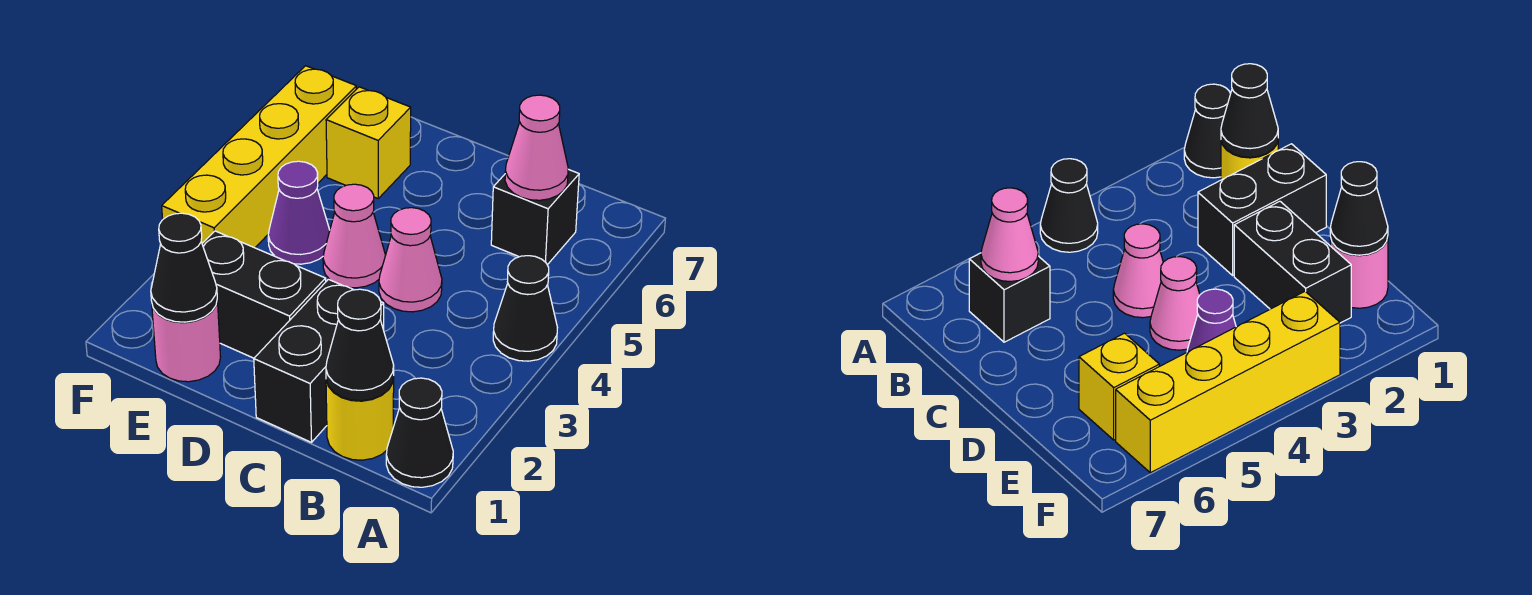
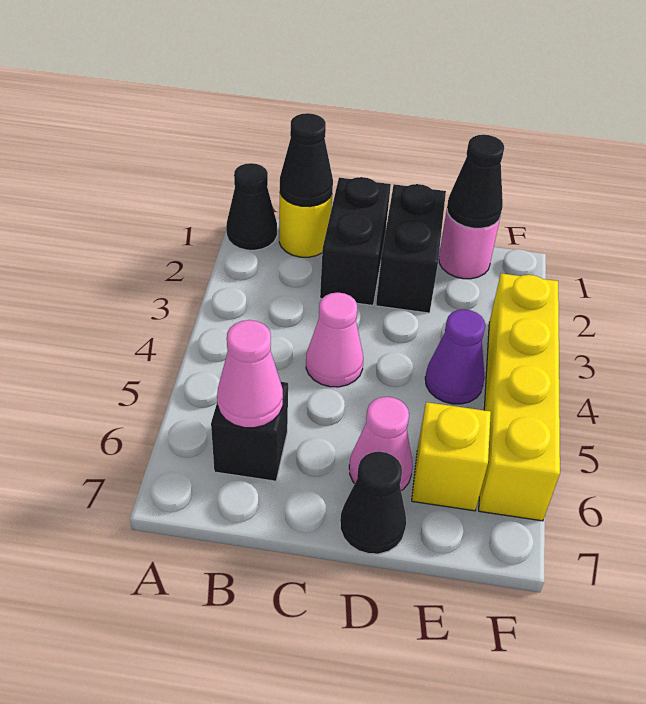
black cone A4 level 1 -> black cone D7 level 1
black brick D2:E2 level 1 -> black brick D1:D2 level 1
pink cone D4 level 1 -> pink cone D6 level 1

